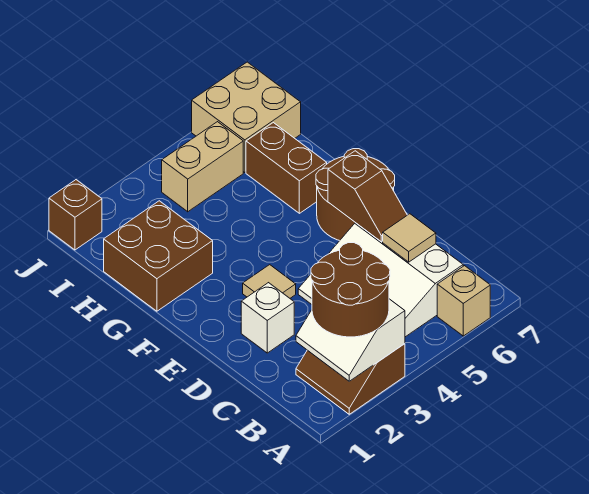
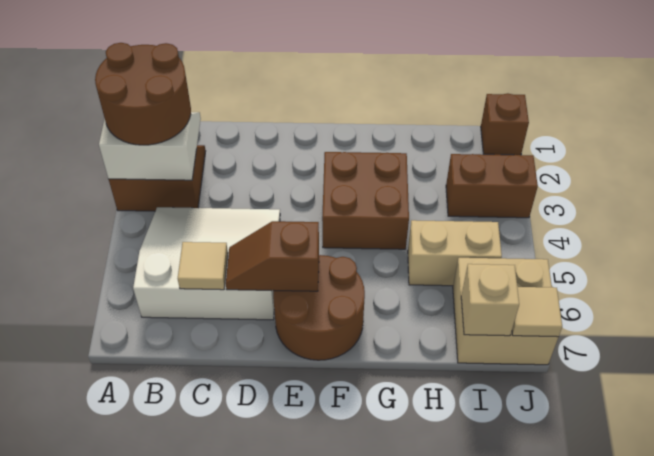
tan brick A6 level 1 -> tan brick I7 level 2
white brick D2 level 1 -> none
tan tile E3 level 1 -> tan tile J7 level 2
brown brick G1:H2 level 1 -> brown brick F3:G4 level 1
brown brick G6:H6 level 1 -> brown brick I3:J3 level 1
tan brick I4:I5 level 1 -> tan brick H5:I5 level 1

